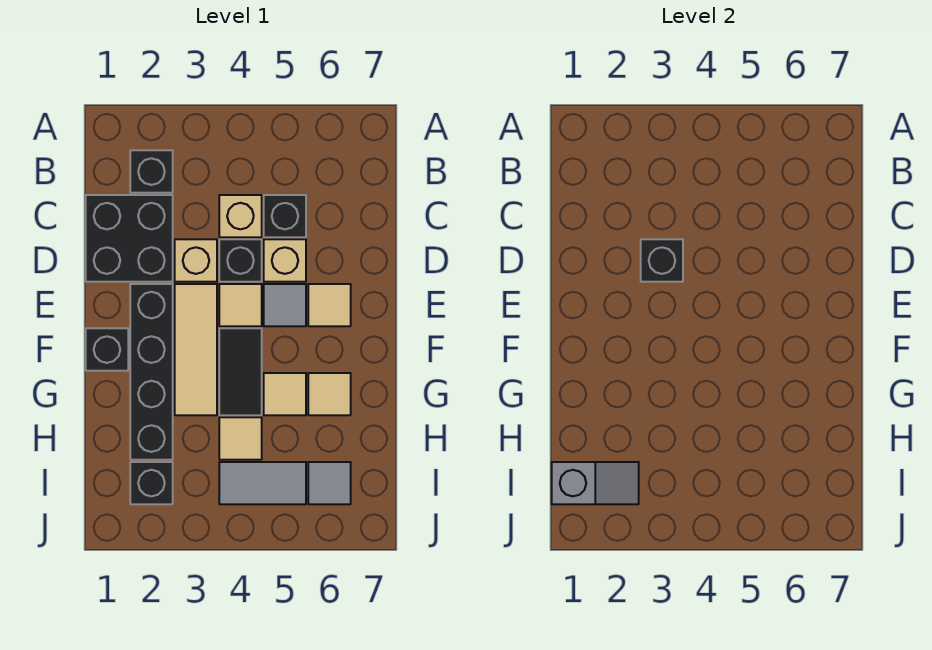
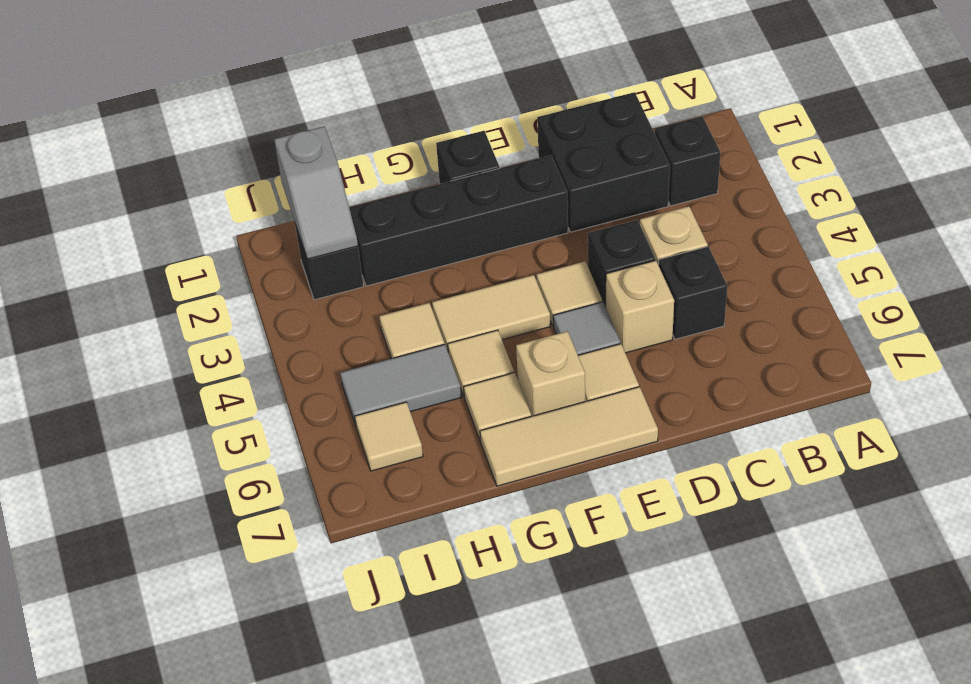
tan brick D3 level 1 -> tan brick F6 level 1
black brick D3 level 2 -> none
tan tile E3:G3 level 1 -> tan tile E7:G7 level 1
black tile F4:G4 level 1 -> tan tile F4:G4 level 1
grey tile I4:I5 level 1 -> grey tile H5:I5 level 1
grey tile I6 level 1 -> tan tile I6 level 1

